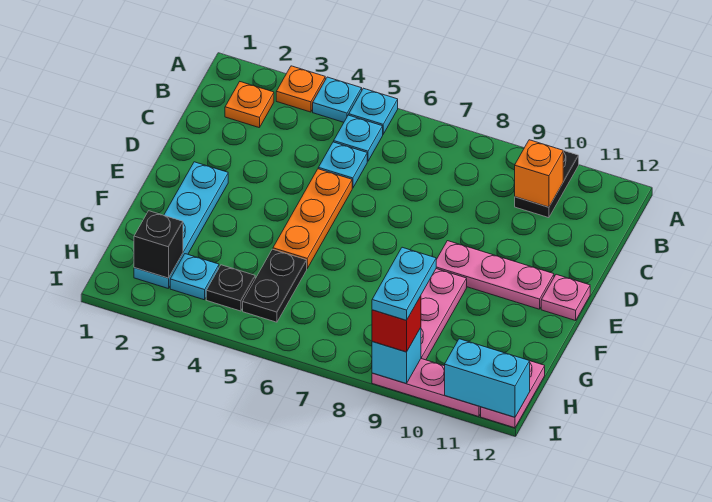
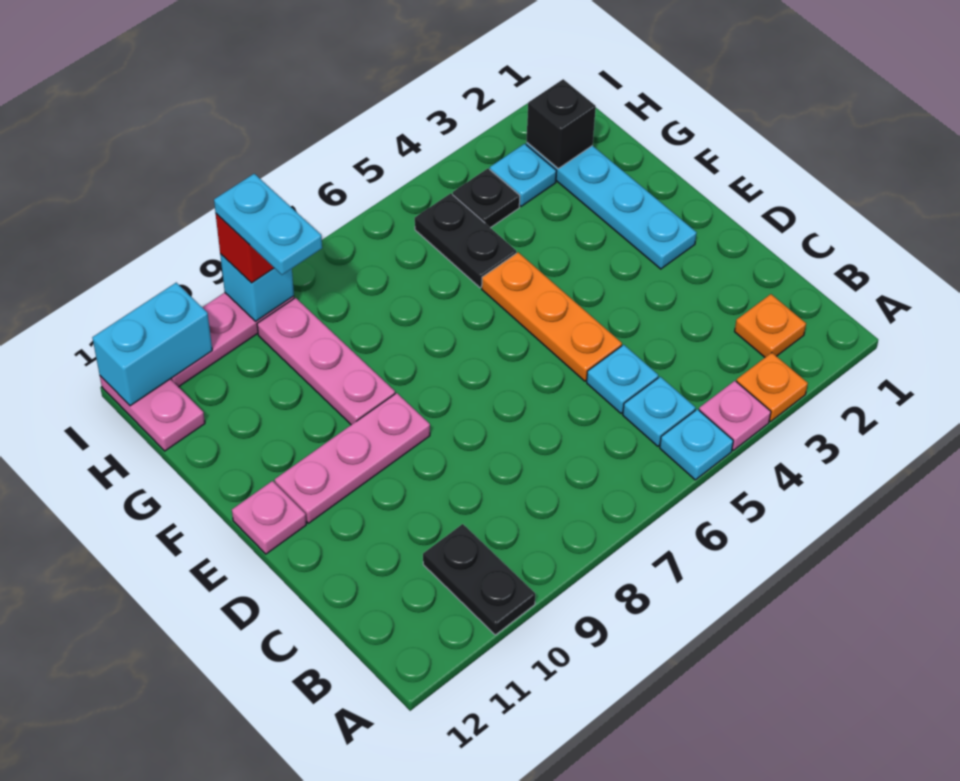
cyan plate A4 level 1 -> pink plate A4 level 1
orange brick B10 level 2 -> none

